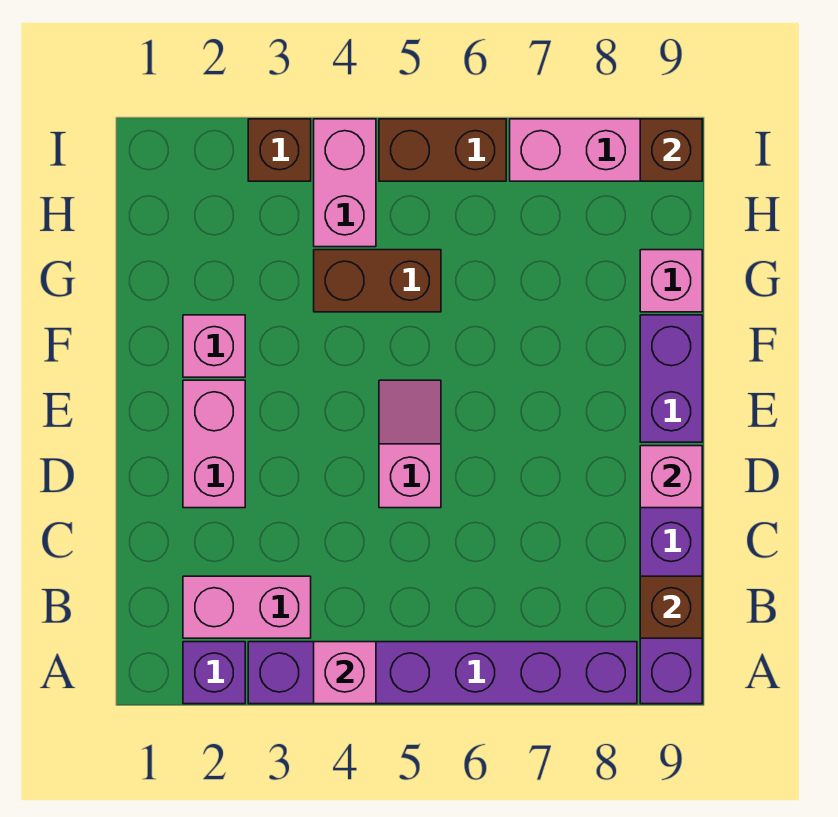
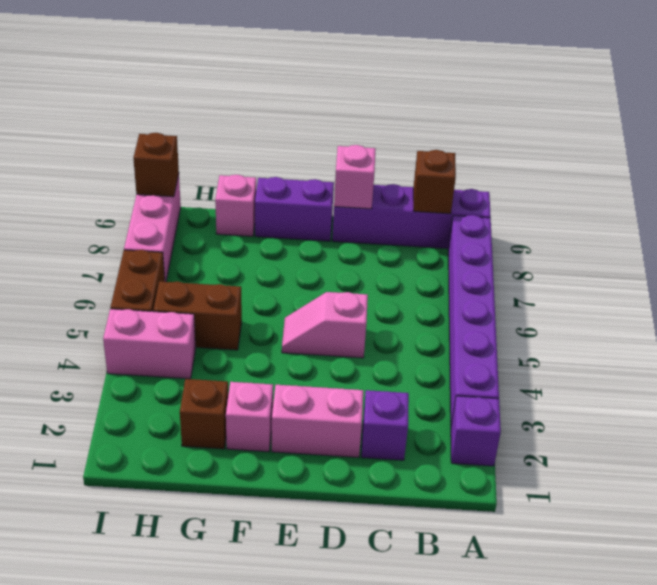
pink brick A4 level 2 -> none
pink brick B2:B3 level 1 -> none
none -> purple brick C2 level 1
brown brick G4:G5 level 1 -> brown brick G5:H5 level 1
brown brick I3 level 1 -> brown brick G2 level 1

